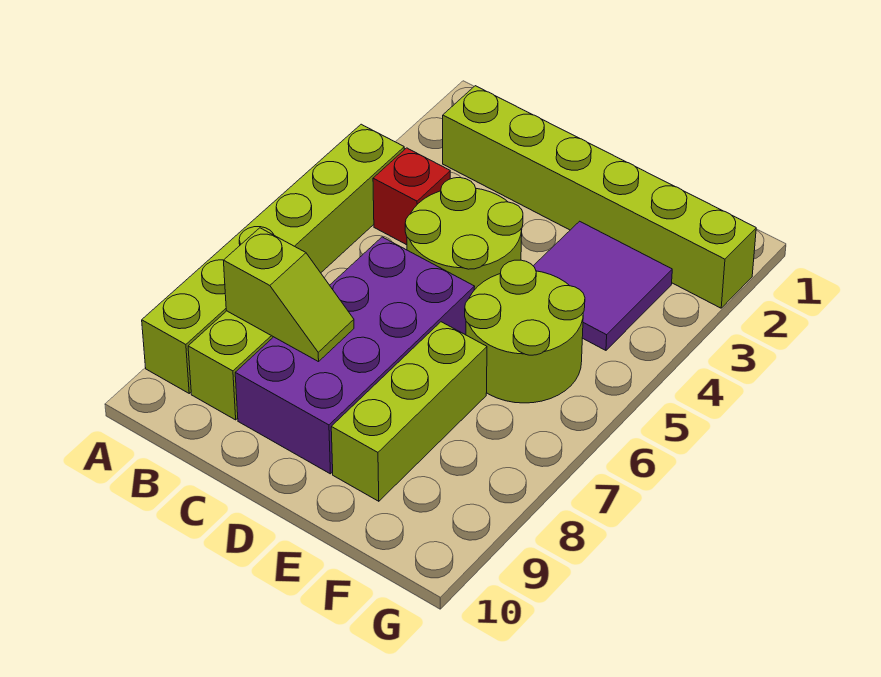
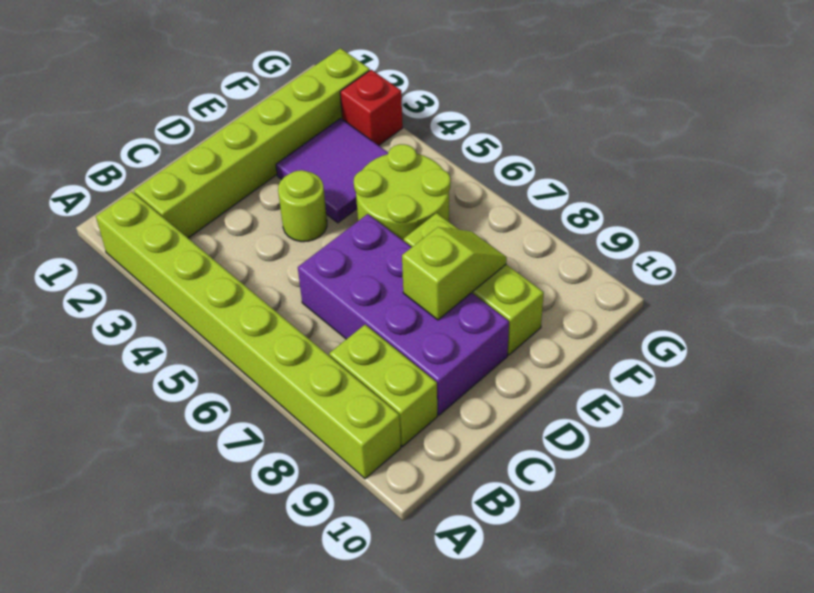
lime brick A4:A9 level 1 -> lime brick A2:A9 level 1
red brick B4 level 1 -> red brick G3 level 1
lime slope B8:C8 level 2 top B -> lime slope D8:E8 level 2 top D
lime round brick C4:D5 level 1 -> lime round brick D4 level 1

